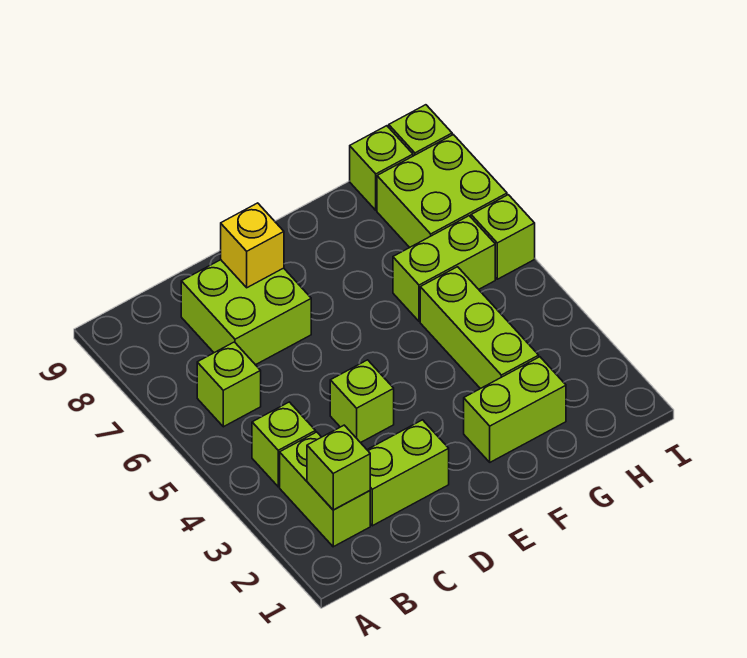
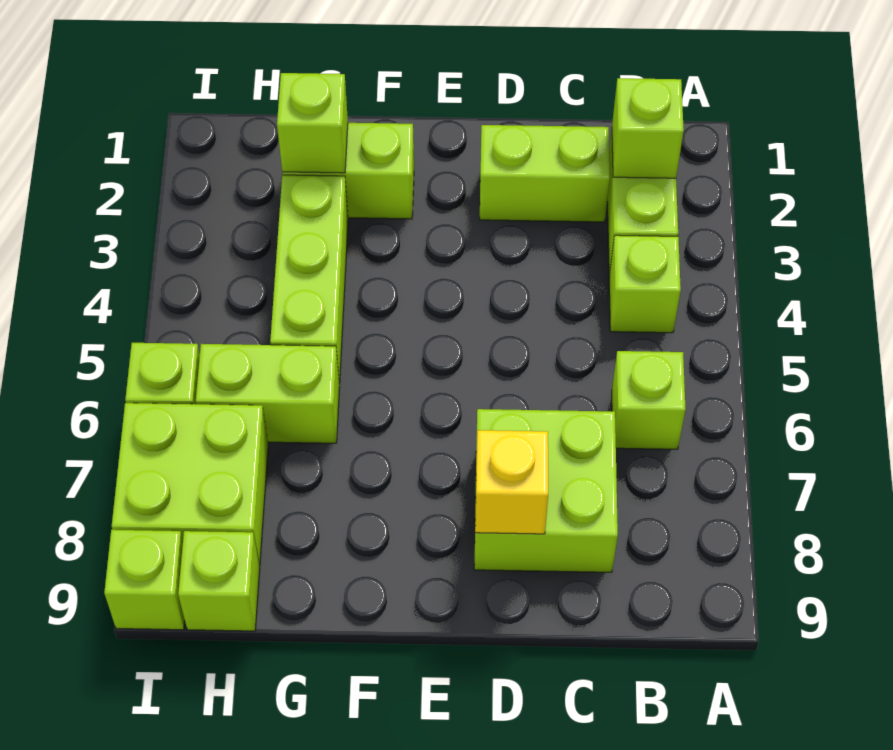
lime brick D4 level 1 -> lime brick G2 level 2

